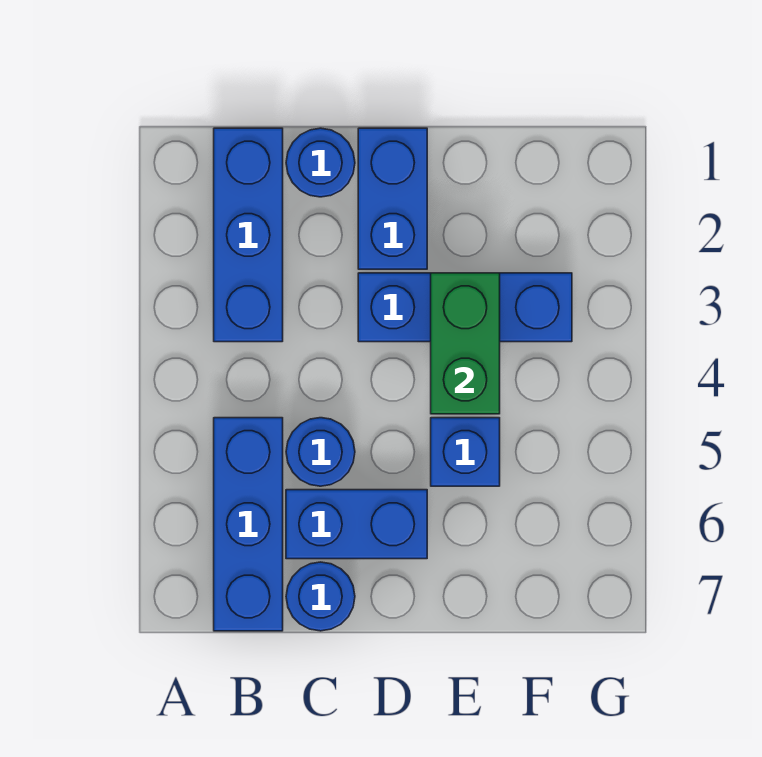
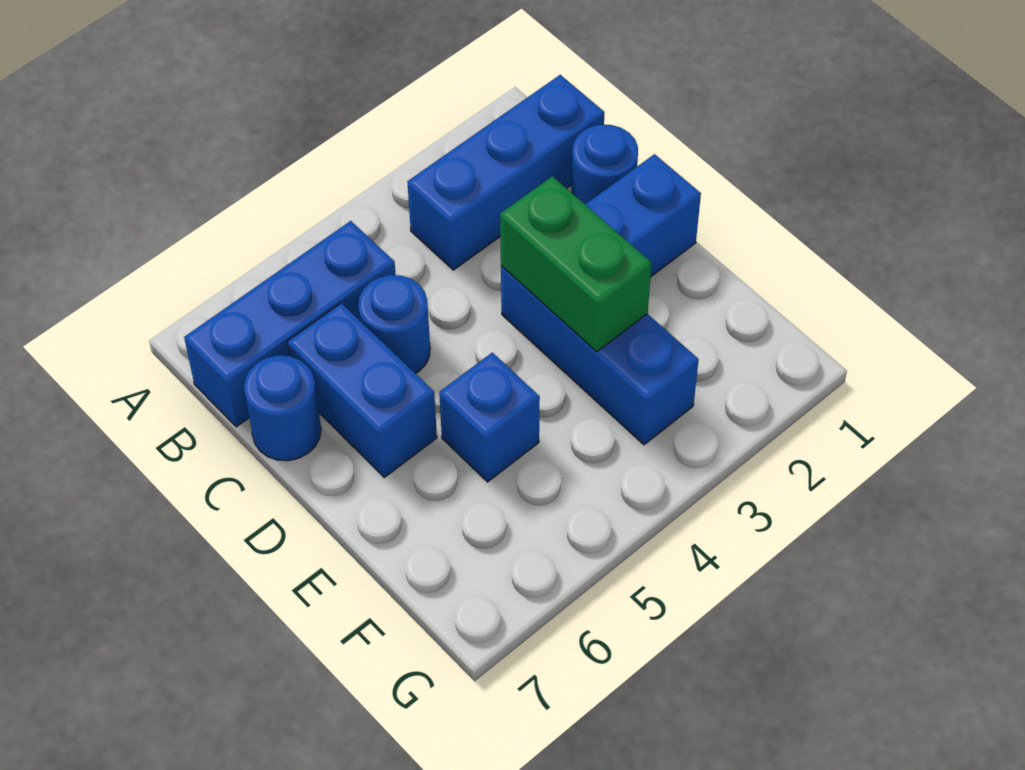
green brick E3:E4 level 2 -> green brick D3:E3 level 2

